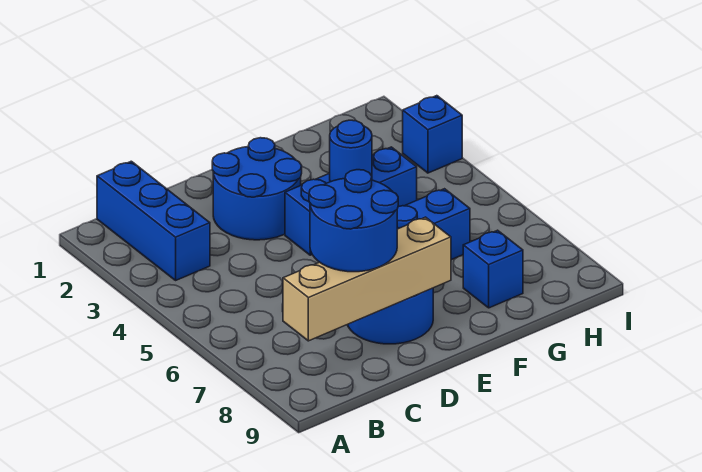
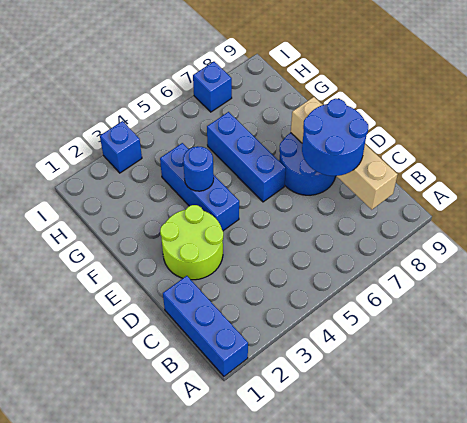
blue brick B1:B3 level 1 -> blue brick A1:C1 level 1
blue round brick D2:E3 level 1 -> lime round brick D2:E3 level 1
blue brick G8 level 1 -> blue brick I7 level 1

